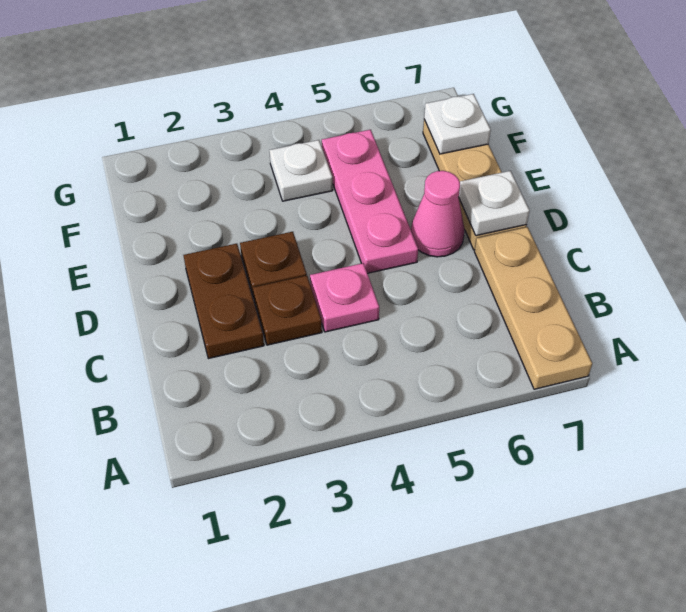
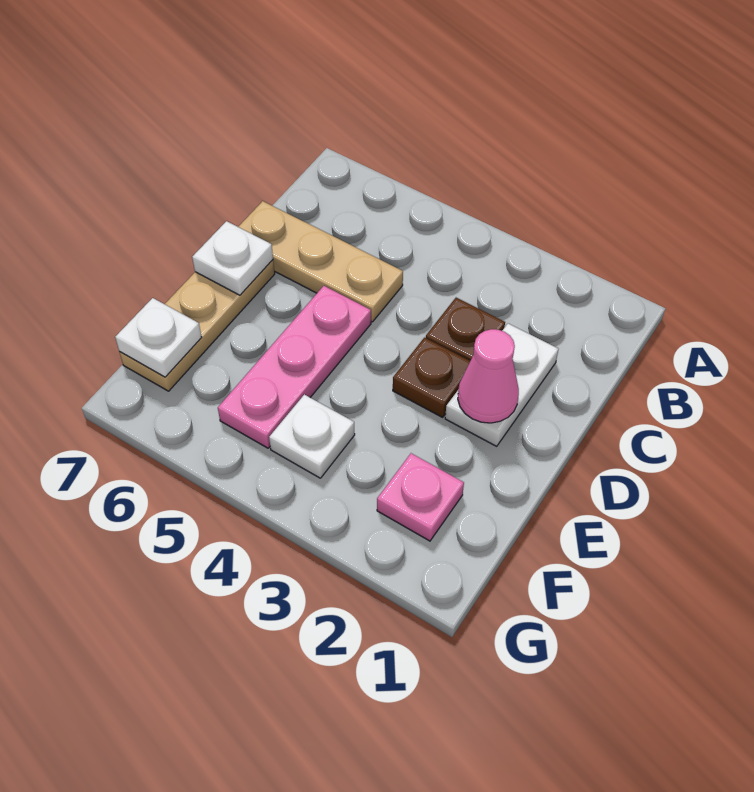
tan plate A7:C7 level 1 -> tan plate C5:C7 level 1
brown plate C2:D2 level 1 -> white plate C2:D2 level 1
pink plate C4 level 1 -> pink plate F2 level 1
pink cone D6 level 1 -> pink cone D2 level 2

